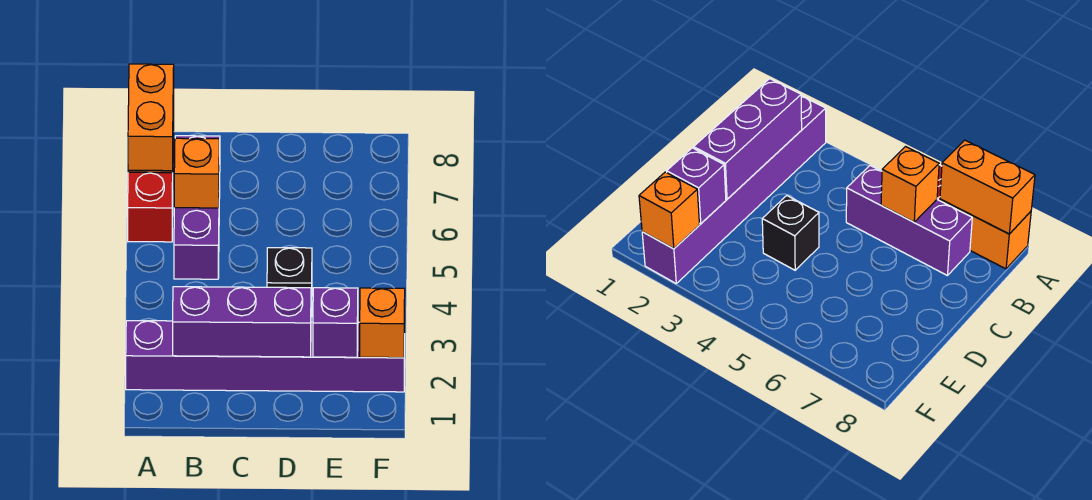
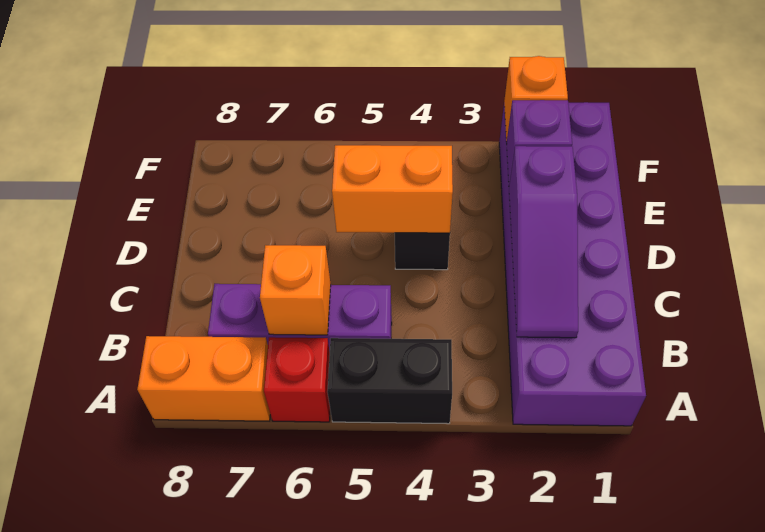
purple brick A2:F2 level 1 -> purple brick A1:F2 level 1
none -> black brick A4:A5 level 1
orange brick A7:A8 level 2 -> orange brick D4:D5 level 2
purple brick B2:D2 level 2 -> purple slope B2:D2 level 2 top D

